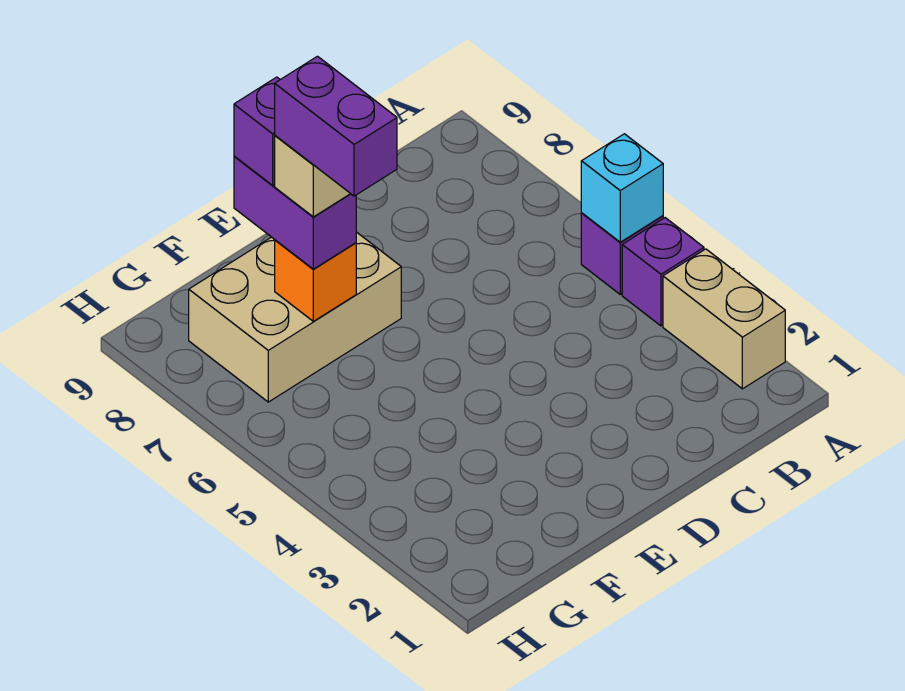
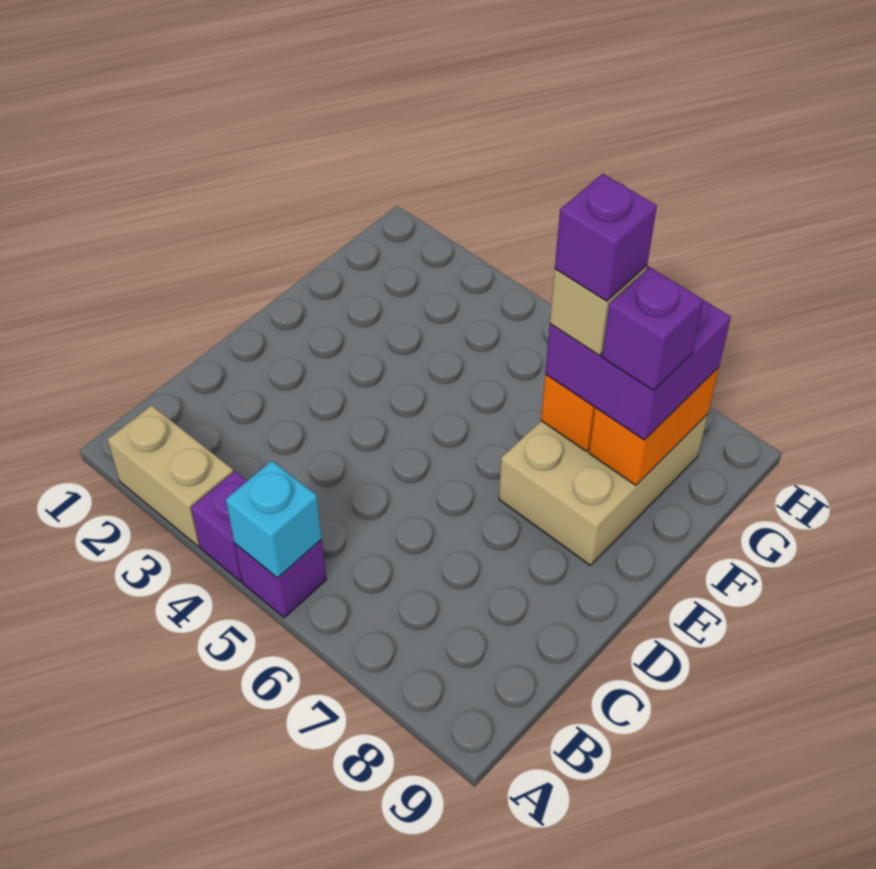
purple brick F6:F7 level 5 -> purple brick F7 level 5
purple brick F7:F8 level 3 -> purple brick F7:G8 level 3
none -> orange brick F8:G8 level 2

